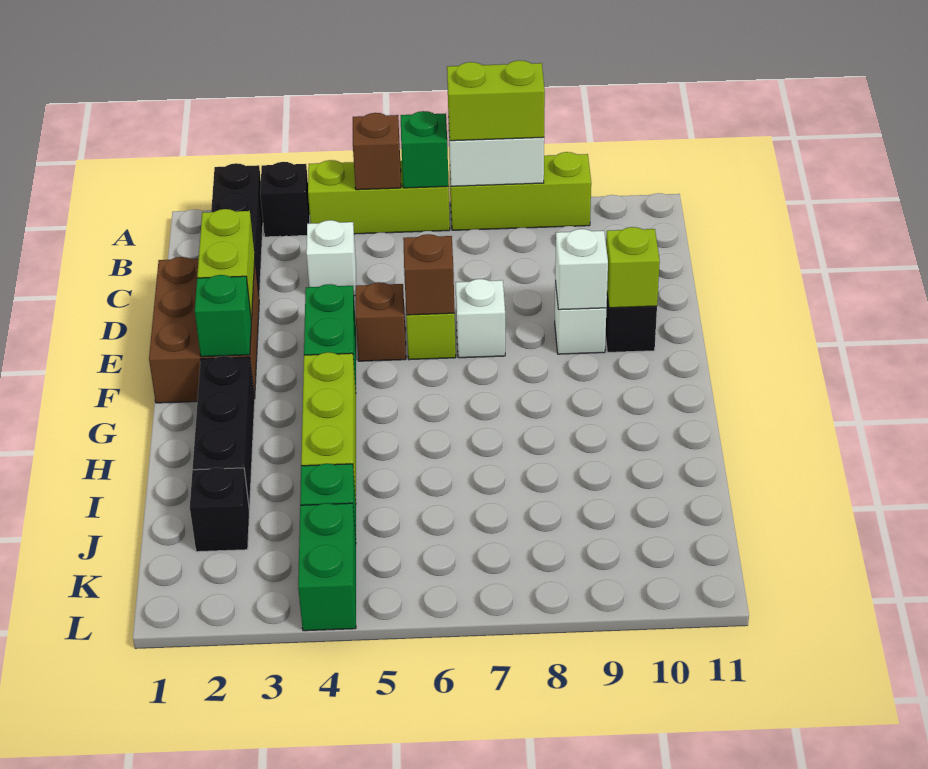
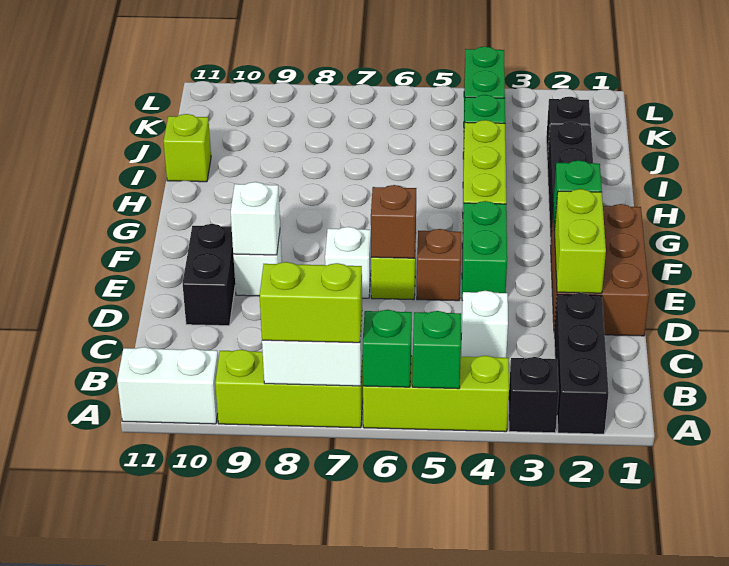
brown brick A5 level 2 -> green brick A5 level 2
none -> white brick A10:A11 level 1
lime brick E10 level 2 -> lime brick I11 level 1

